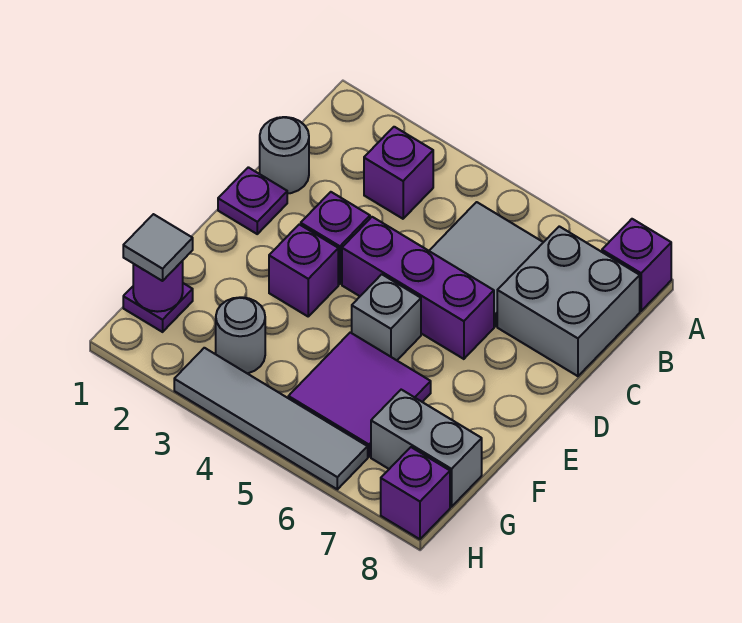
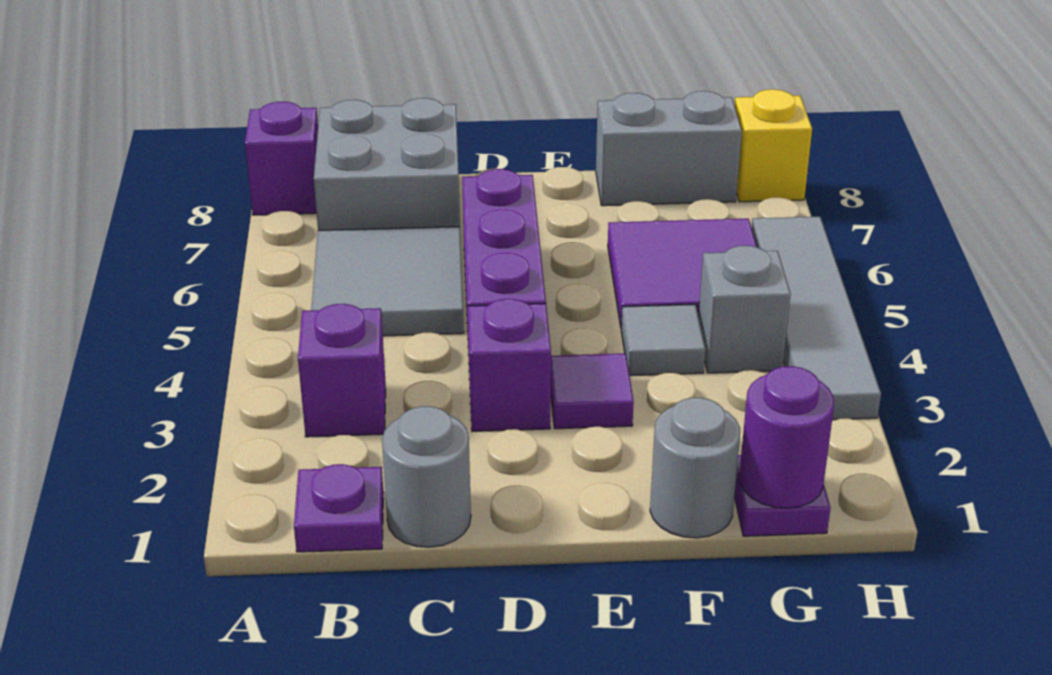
purple plate D1 level 1 -> purple plate B1 level 1
purple brick E3 level 1 -> purple tile E3 level 1
grey brick E5 level 1 -> grey brick G4 level 1
grey tile G1 level 3 -> grey tile F4 level 1
grey round brick G3 level 1 -> grey round brick F1 level 1
grey brick G7:G8 level 1 -> grey brick F8:G8 level 1
purple brick H8 level 1 -> yellow brick H8 level 1

